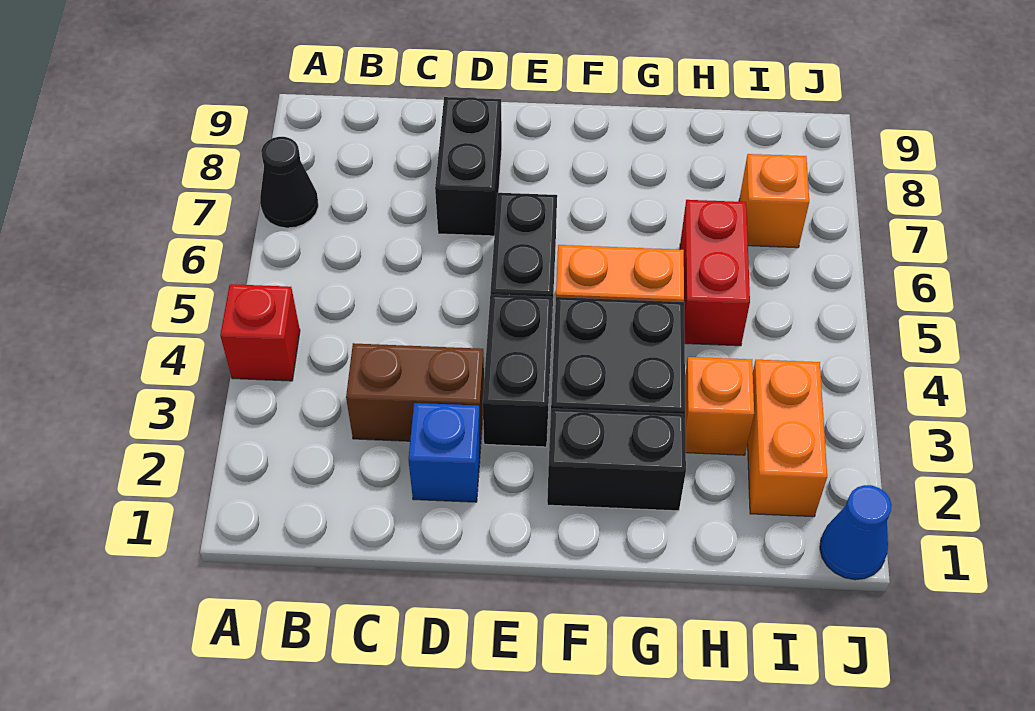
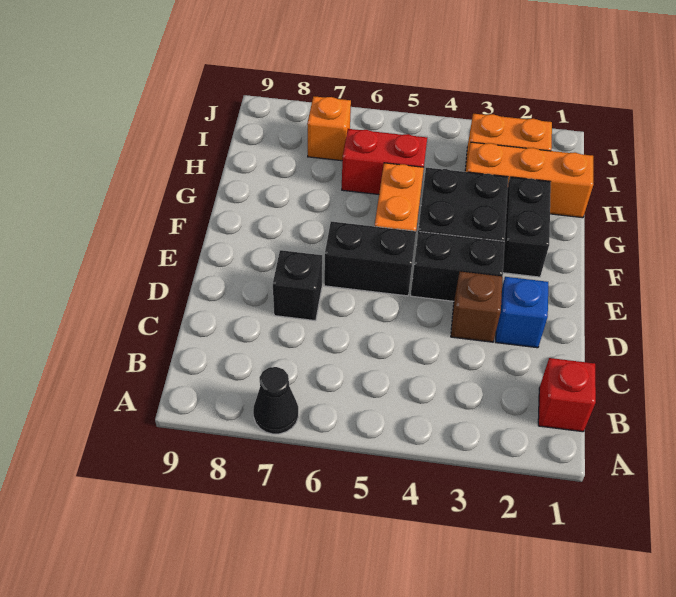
red brick A4 level 1 -> red brick B1 level 1
brown brick C3:D3 level 1 -> brown brick D3 level 1
black brick D7:D8 level 1 -> black brick D7 level 1
orange brick H3 level 1 -> orange brick H1:H3 level 1
blue cone J1 level 1 -> none

